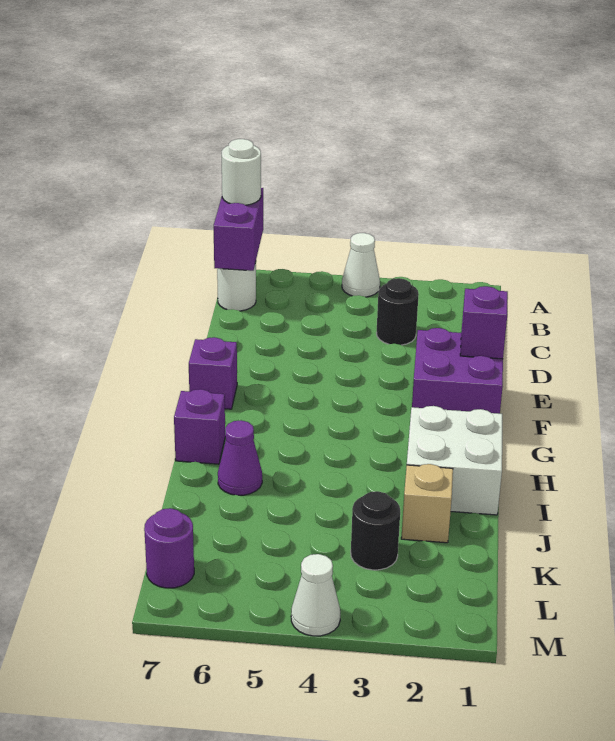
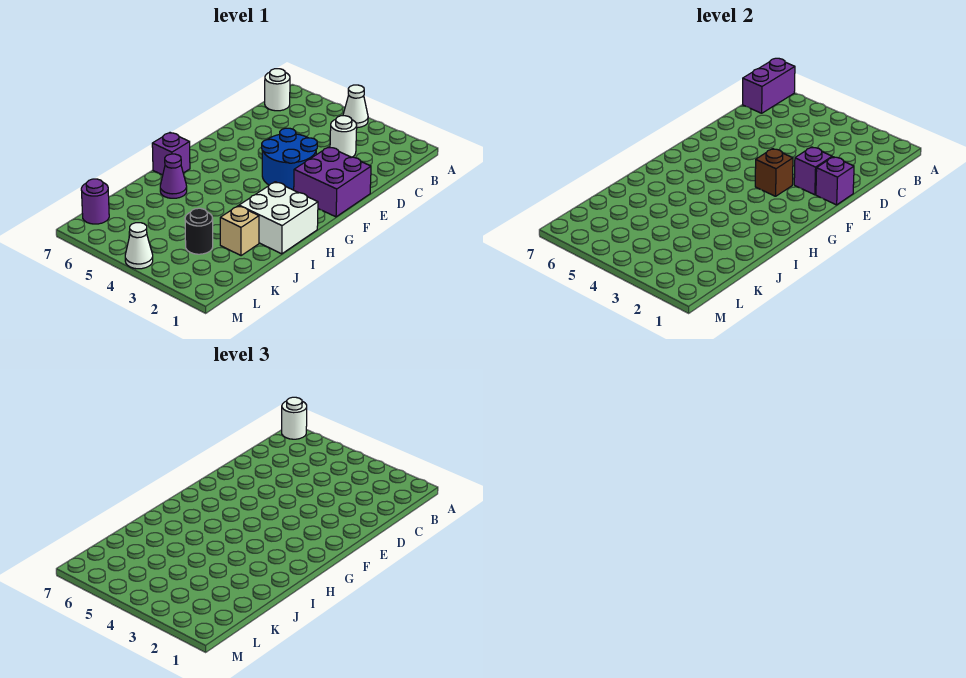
black round brick C3 level 1 -> white round brick C3 level 1
none -> blue round brick E3:F4 level 1
none -> brown brick F3 level 2
purple brick F7 level 1 -> purple brick E2 level 2

